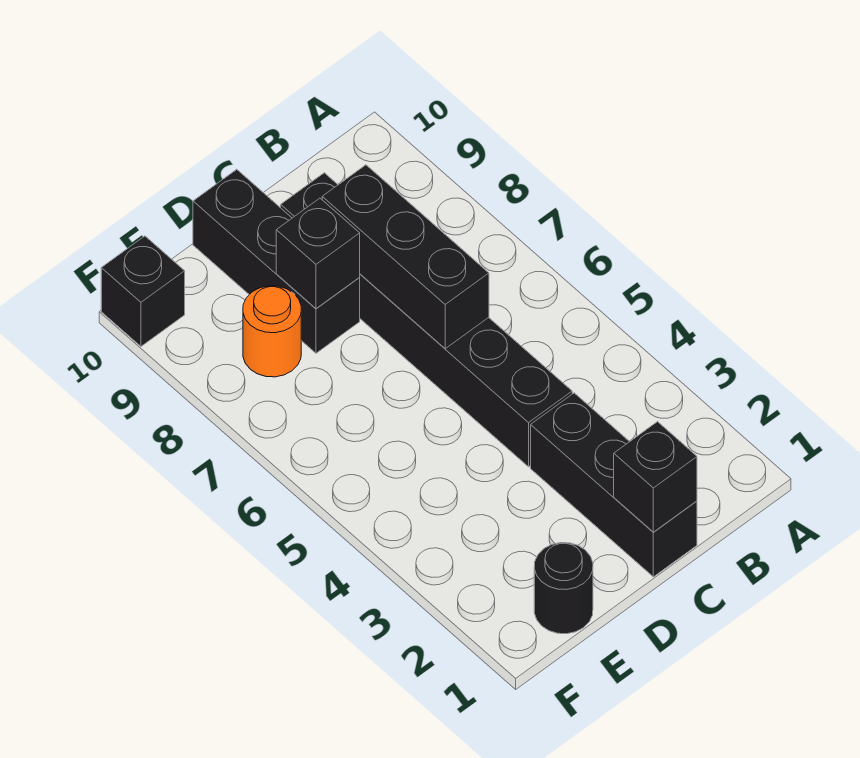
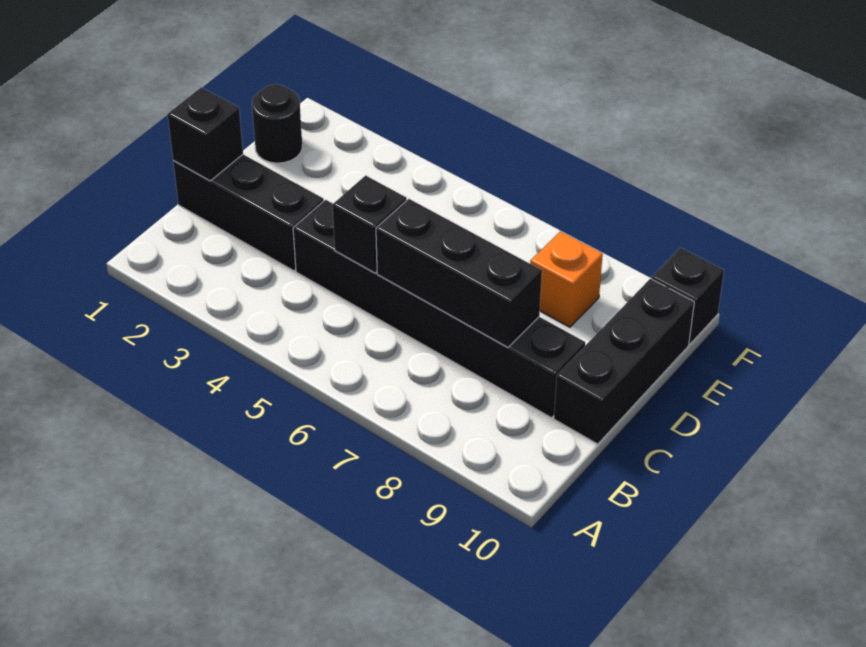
black brick D8:D10 level 1 -> black brick C10:E10 level 1
black brick D8 level 2 -> black brick C5 level 2
orange round brick E8 level 1 -> orange brick E8 level 1

